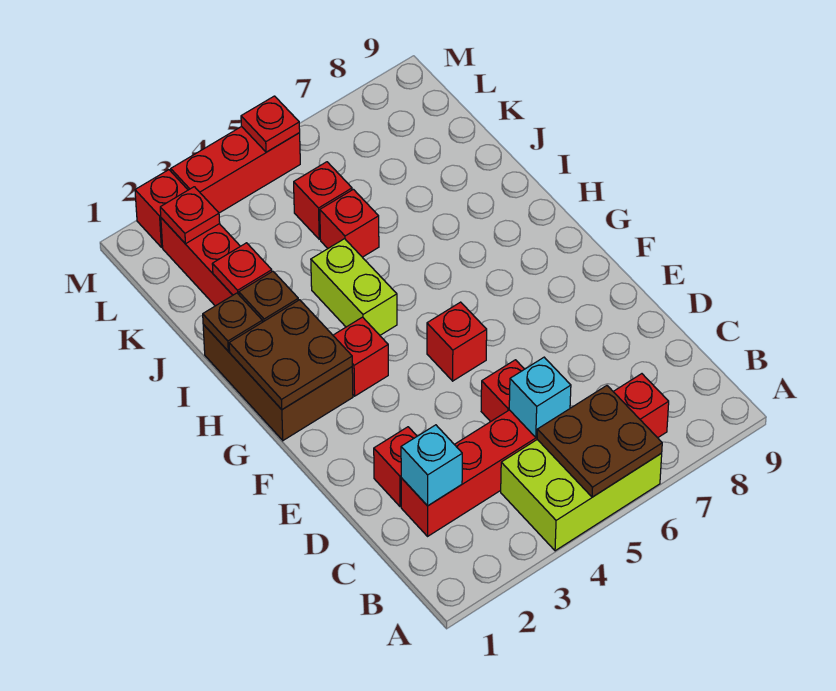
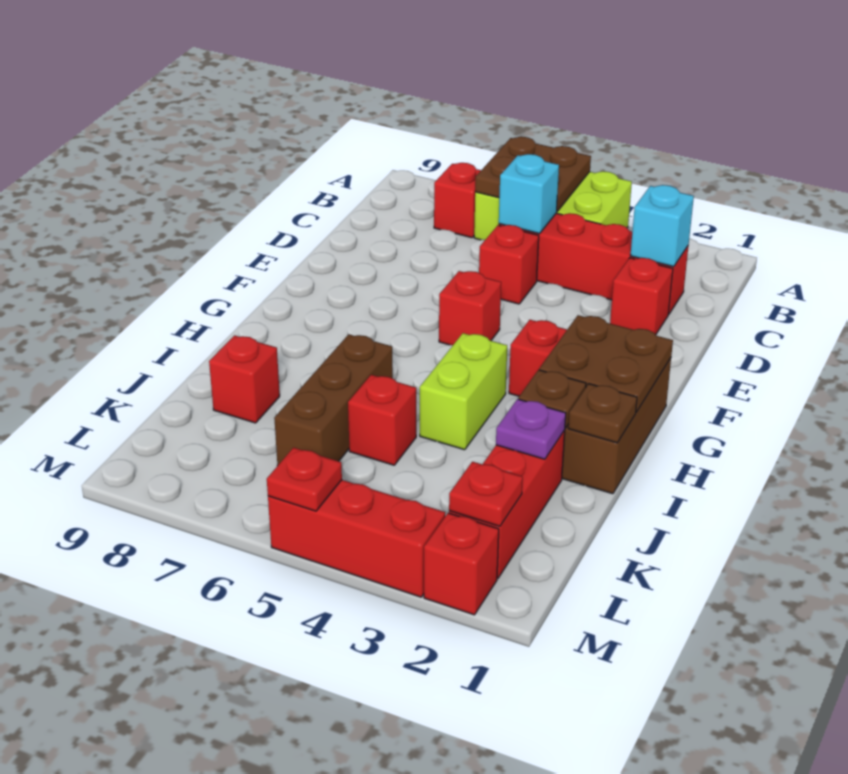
none -> brown brick I6:K6 level 1
red plate J2 level 2 -> purple plate J2 level 2
red brick K5 level 1 -> red brick J8 level 1

